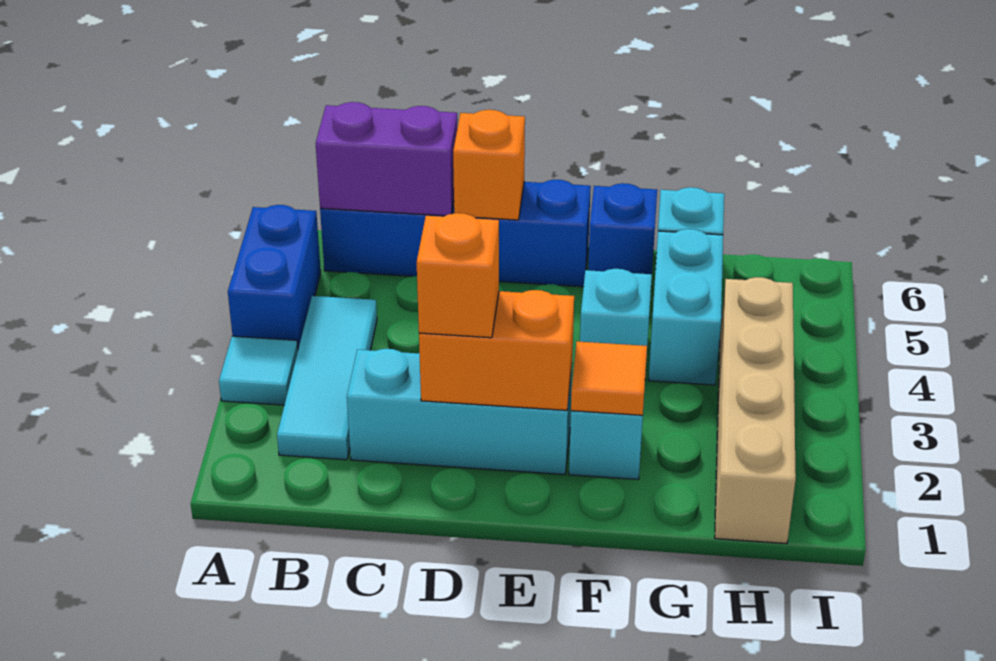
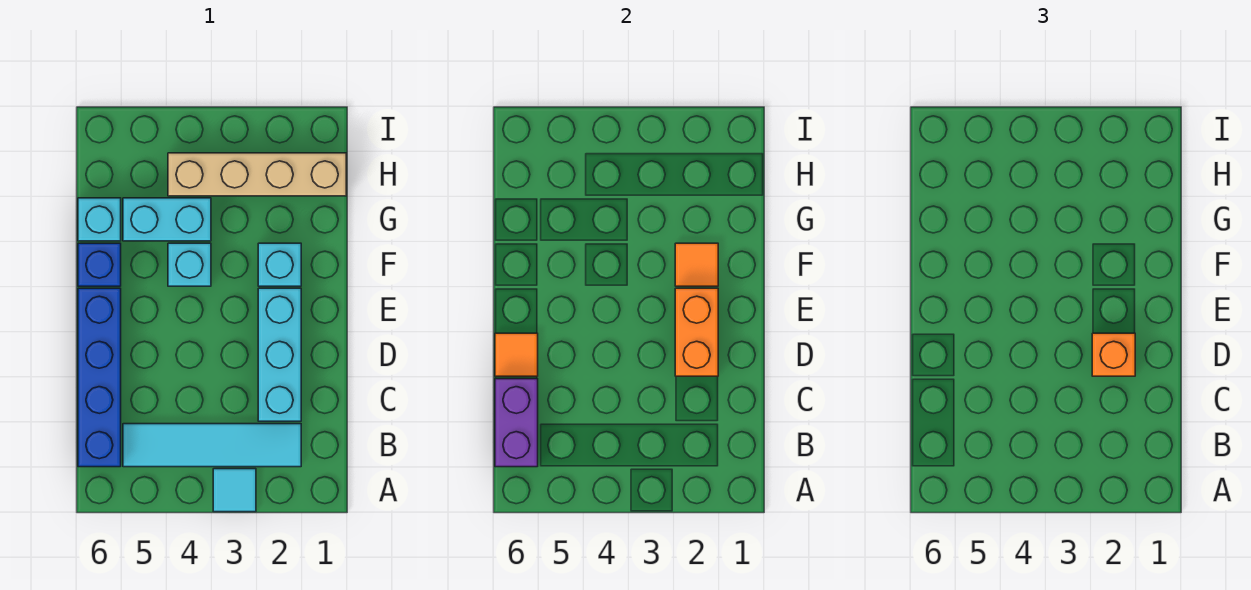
blue brick A4:A5 level 1 -> none
cyan tile B2:B4 level 1 -> cyan tile B2:B5 level 1
orange brick D6 level 2 -> orange tile D6 level 2

